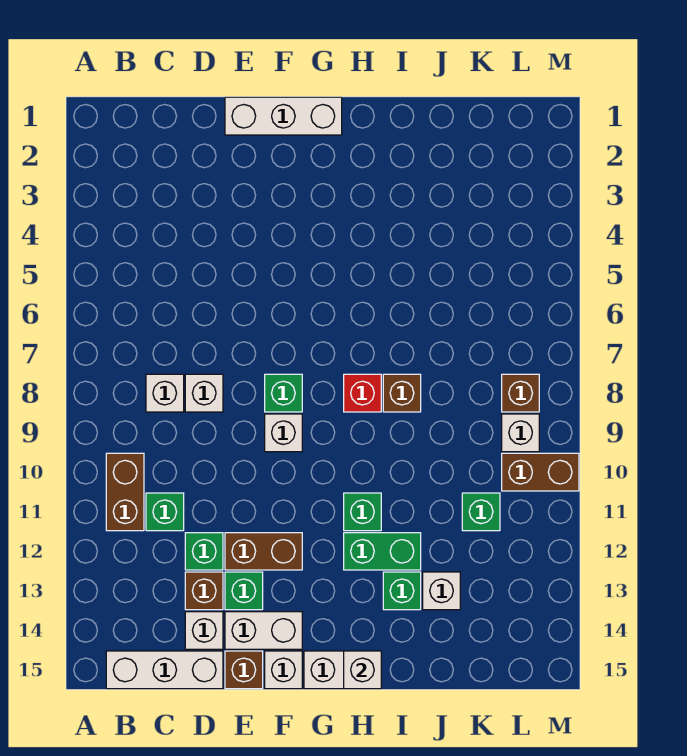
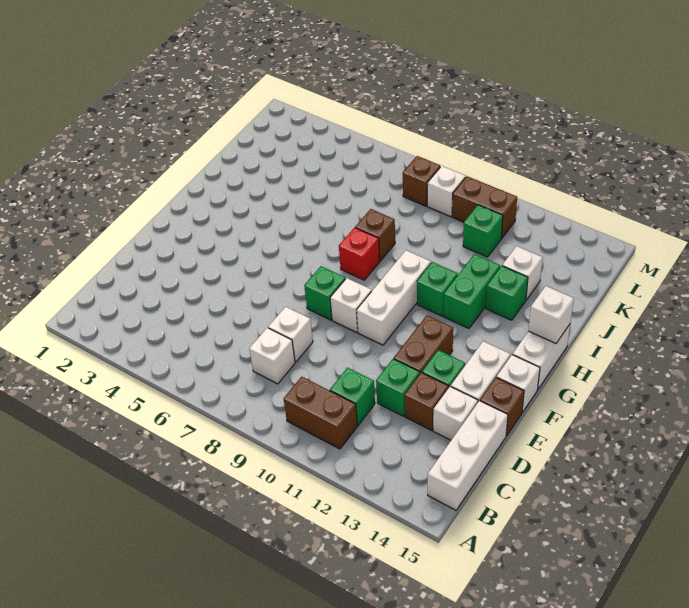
white brick E1:G1 level 1 -> white brick F10:H10 level 1
brown brick L10:M10 level 1 -> brown brick L10:L11 level 1

